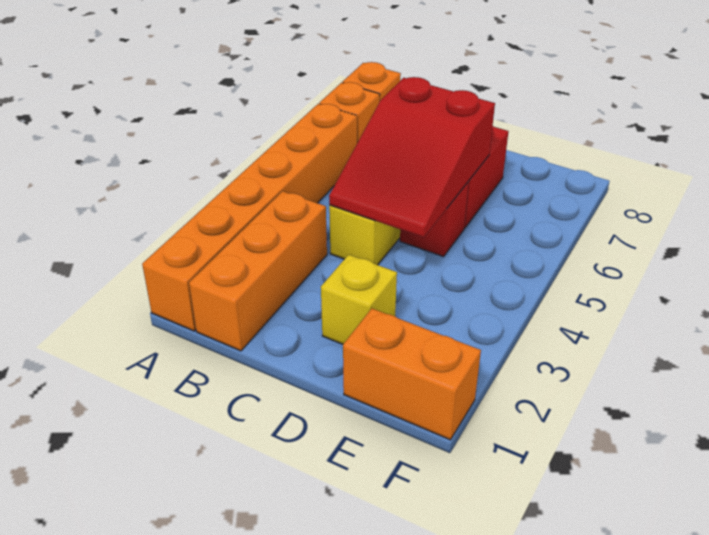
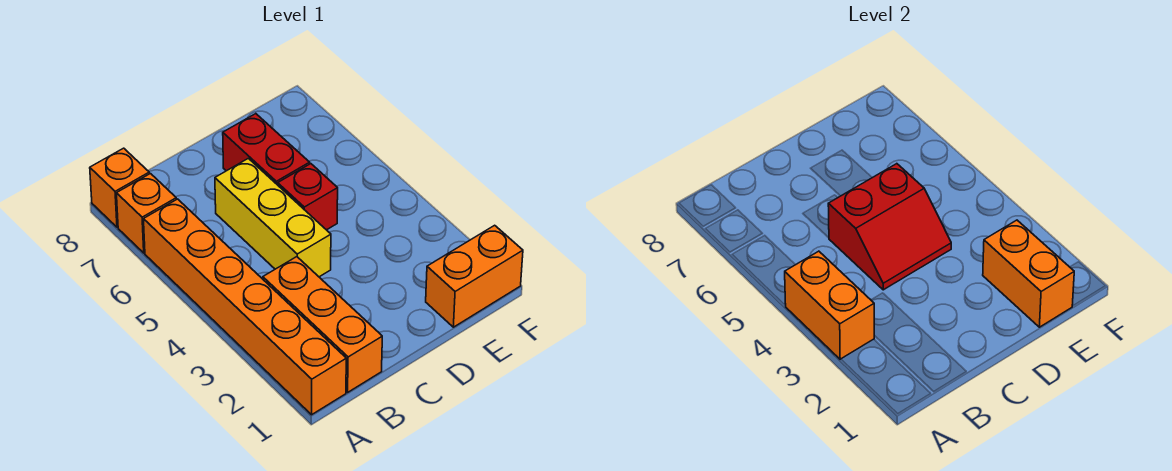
none -> orange brick A3:A4 level 2
red slope C4:D6 level 2 top 6 -> red slope C4:D5 level 2 top 5
yellow brick D2 level 1 -> none
none -> orange brick E1:E2 level 2

